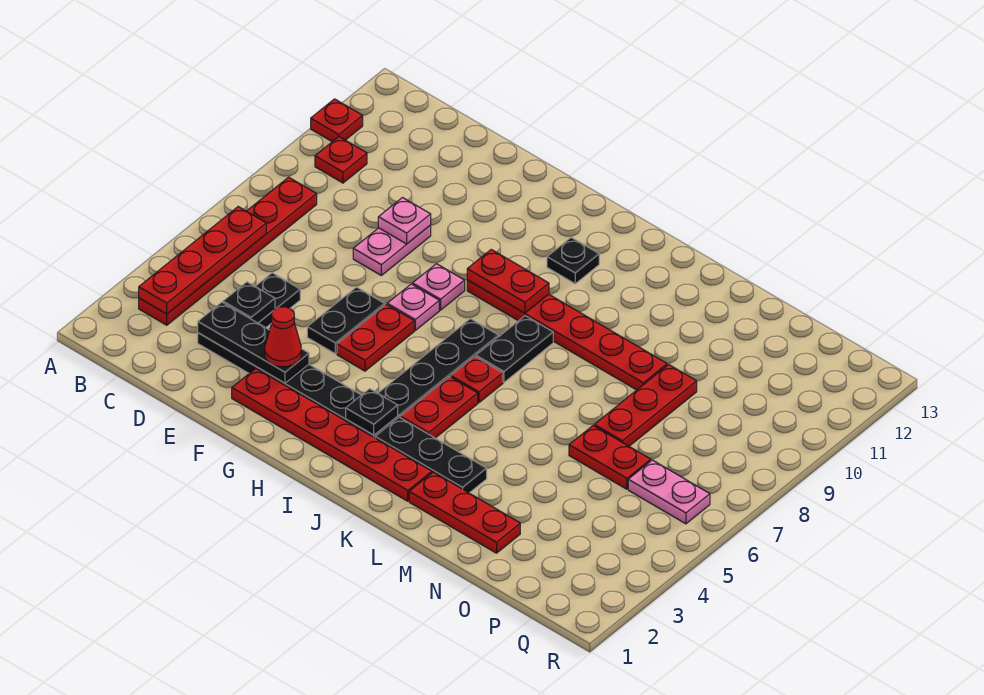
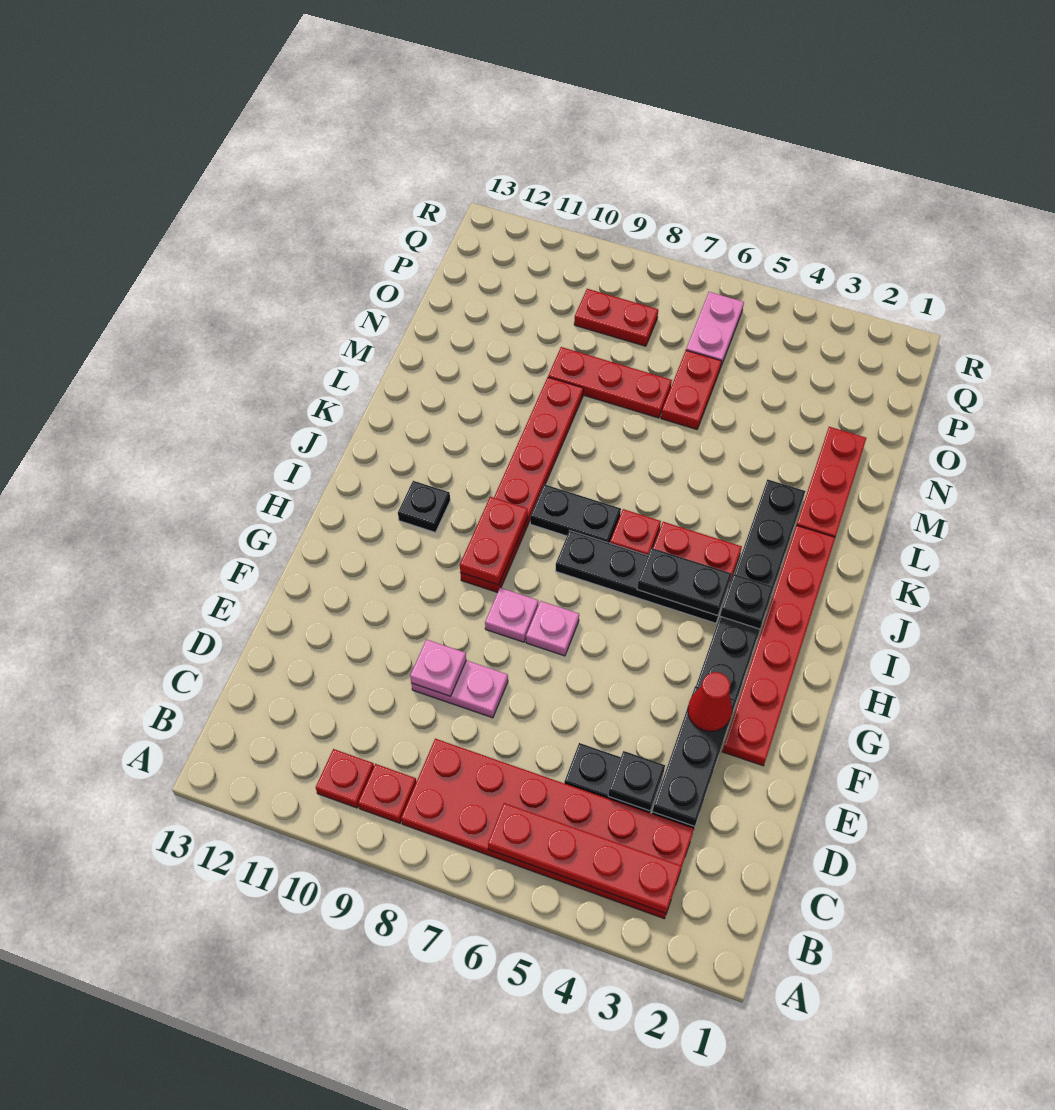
red plate A11 level 1 -> red plate B9 level 1
red plate B3:B8 level 1 -> red plate B3:C8 level 1
black plate F5:F6 level 1 -> black plate I4:I5 level 2
red plate G5:G6 level 1 -> red plate P8:P9 level 1

